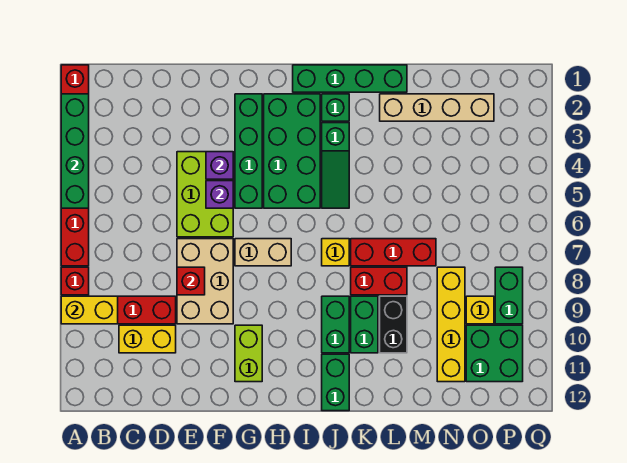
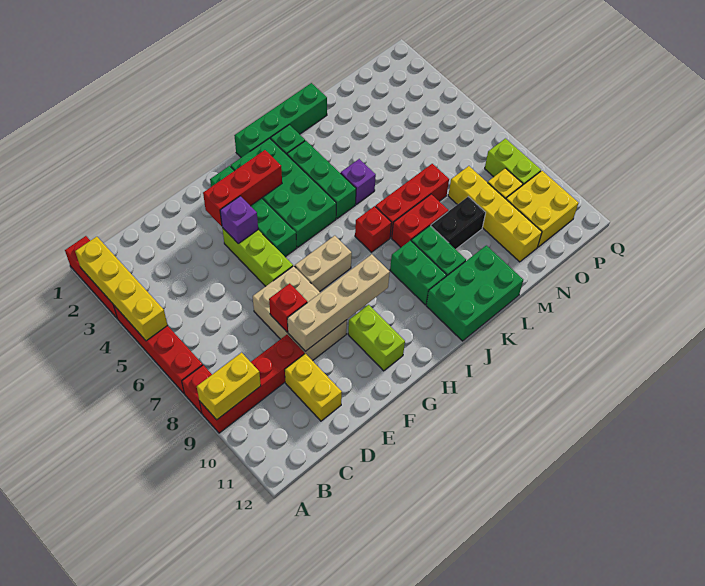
green brick A2:A5 level 2 -> yellow brick A2:A5 level 2
yellow brick C10:D10 level 1 -> yellow brick D10:D11 level 1
lime brick E4:F6 level 1 -> lime brick F4:F6 level 1
none -> red brick F3:H3 level 2
purple brick F5 level 2 -> purple brick K5 level 1
green slope J3:J5 level 1 top 3 -> green brick J3:J5 level 1
yellow brick J7 level 1 -> red brick J7 level 1
green brick J11:J12 level 1 -> green brick J11:L12 level 1
tan brick L2:O2 level 1 -> tan brick E9:H9 level 2
black brick L9:L10 level 1 -> black brick L9:M9 level 1
green brick O10:P11 level 1 -> yellow brick O10:P11 level 1
green brick P8:P9 level 1 -> lime brick P8:P9 level 1

